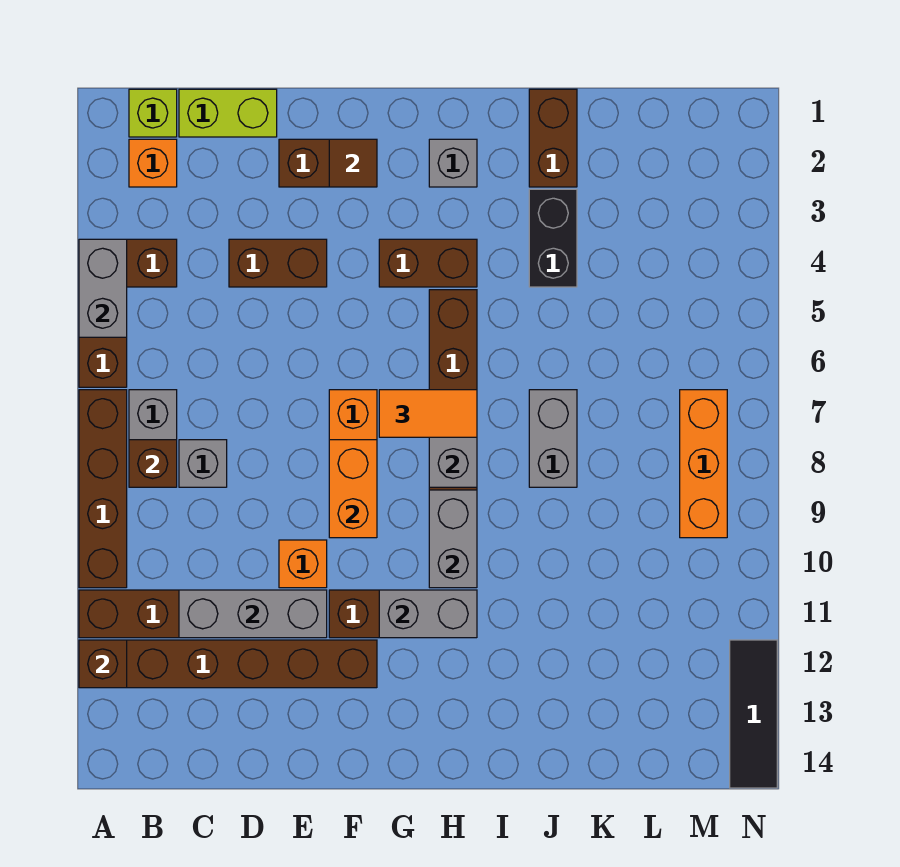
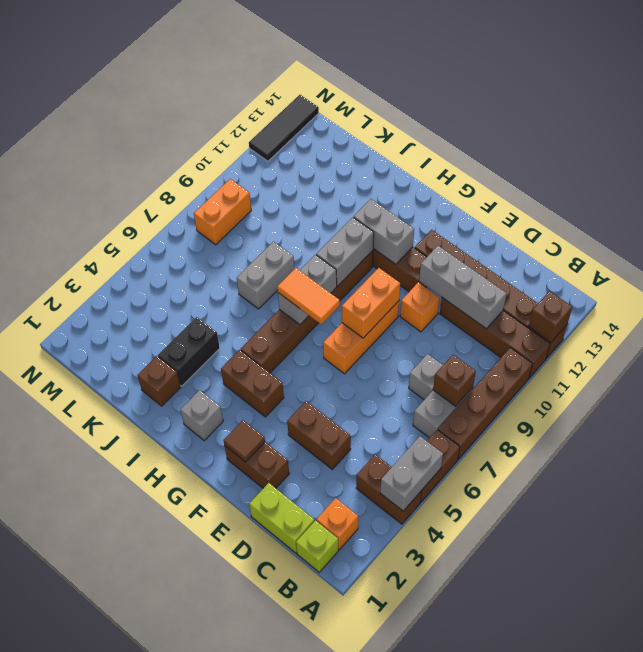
brown brick J1:J2 level 1 -> brown brick J2 level 1
orange brick M7:M9 level 1 -> orange brick M8:M9 level 1

